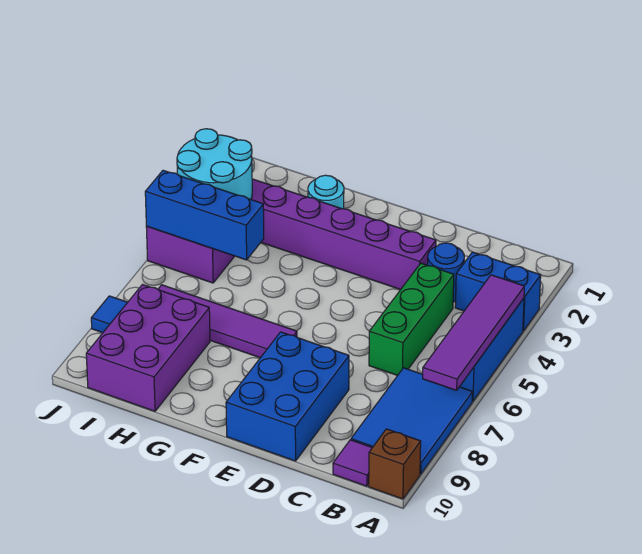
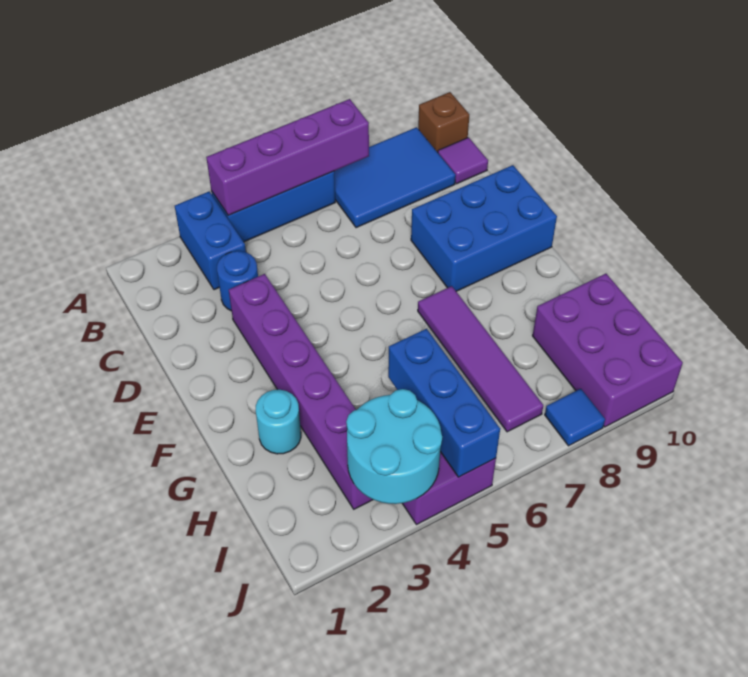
purple tile A4:A7 level 2 -> purple brick A4:A7 level 2
green brick C4:C6 level 1 -> none
purple brick H8:I10 level 1 -> purple brick H9:J10 level 1

